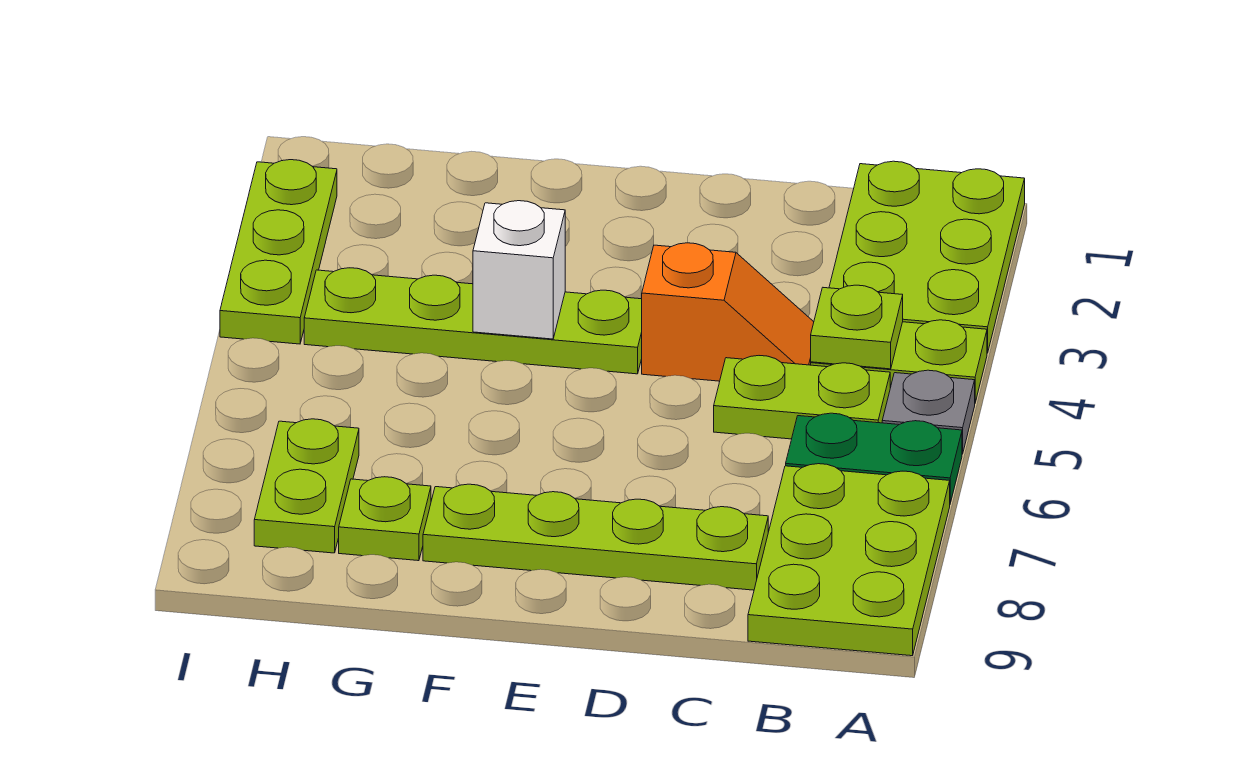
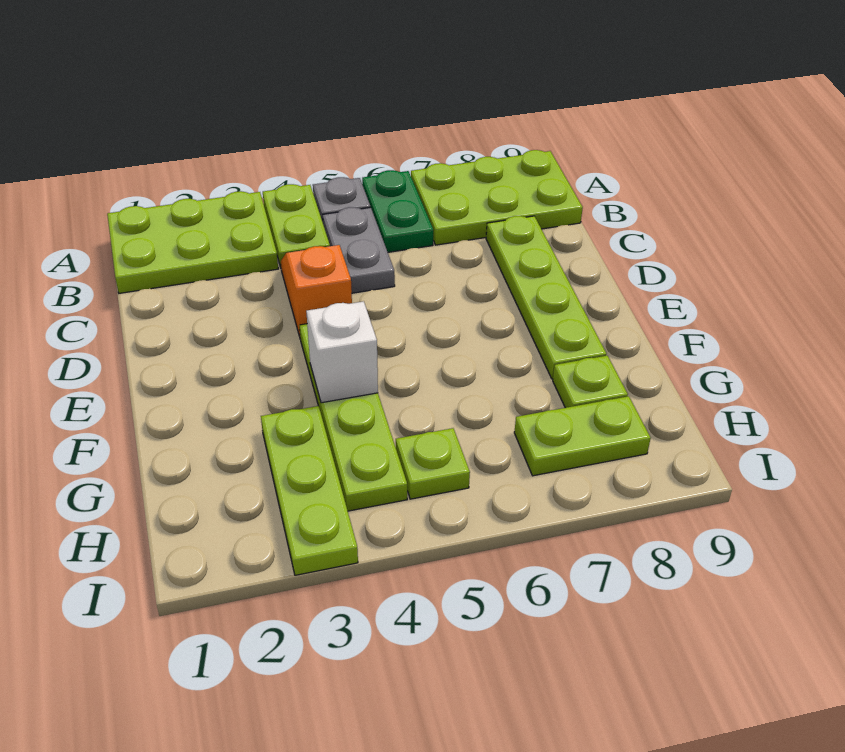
lime plate B4 level 2 -> lime plate H5 level 1
lime plate B5:C5 level 1 -> grey plate B5:C5 level 1
lime plate I2:I4 level 1 -> lime plate G3:I3 level 1

